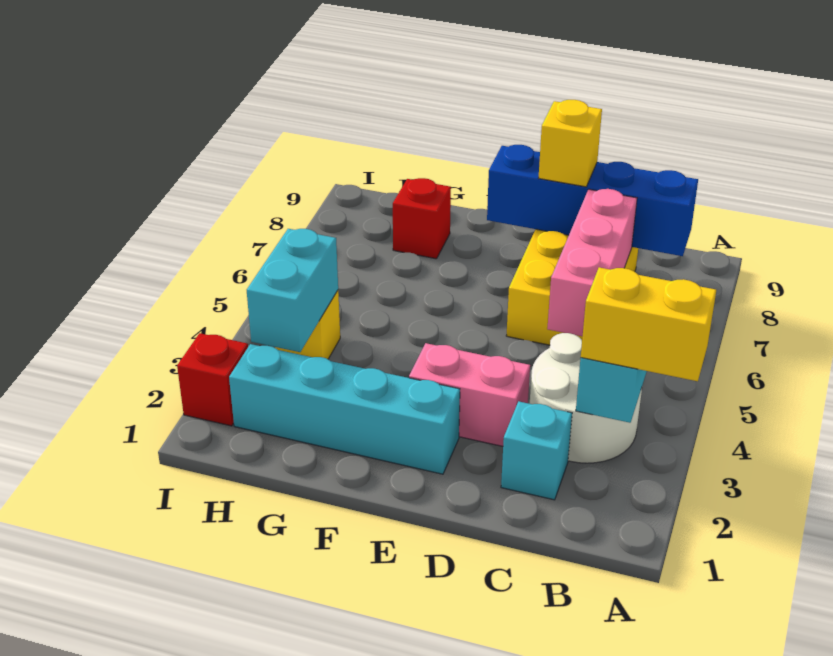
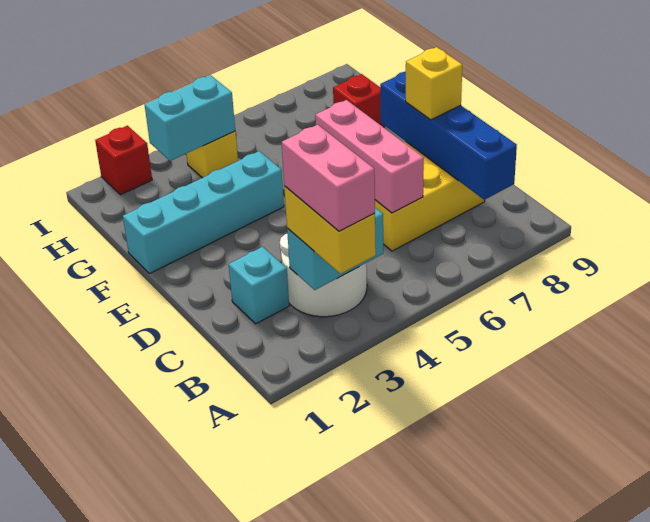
pink brick C5:C7 level 2 -> pink brick C6:E6 level 2
pink brick D3:E3 level 1 -> pink brick A3:B3 level 4
cyan brick E2:H2 level 1 -> cyan brick F1:F4 level 1

